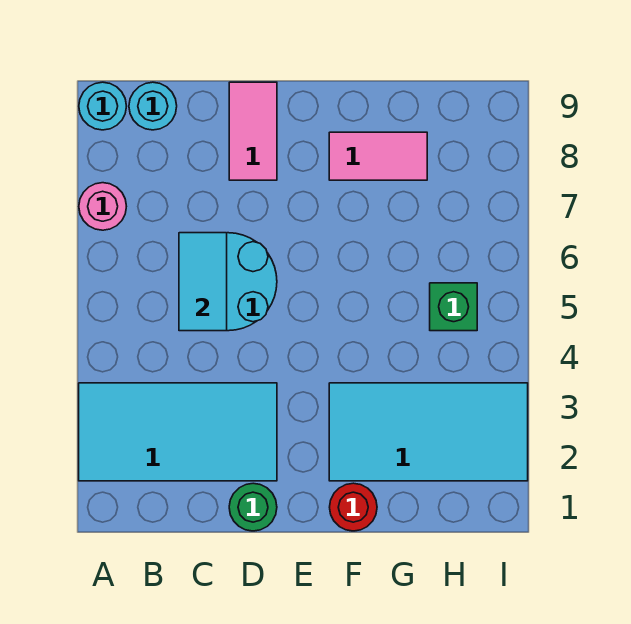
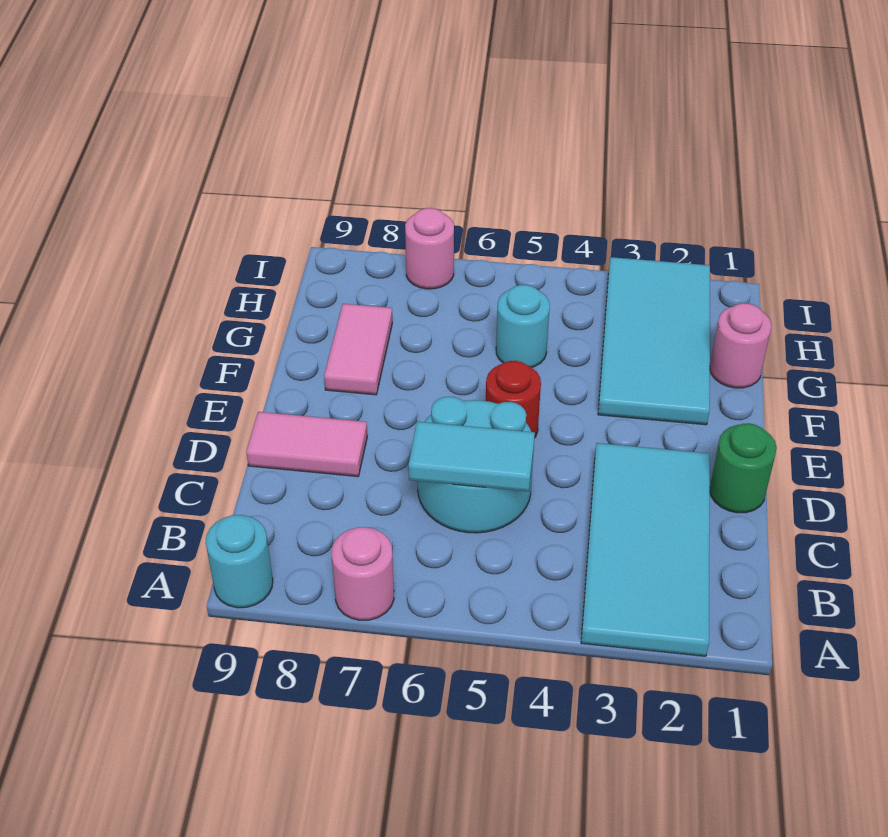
cyan round brick B9 level 1 -> cyan round brick G5 level 1
red round brick F1 level 1 -> red round brick E5 level 1
none -> pink round brick G1 level 1
green brick H5 level 1 -> none
none -> pink round brick I7 level 1

